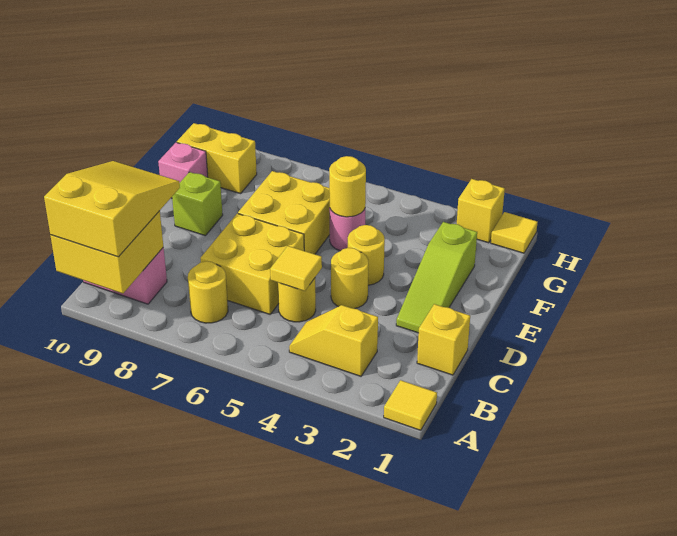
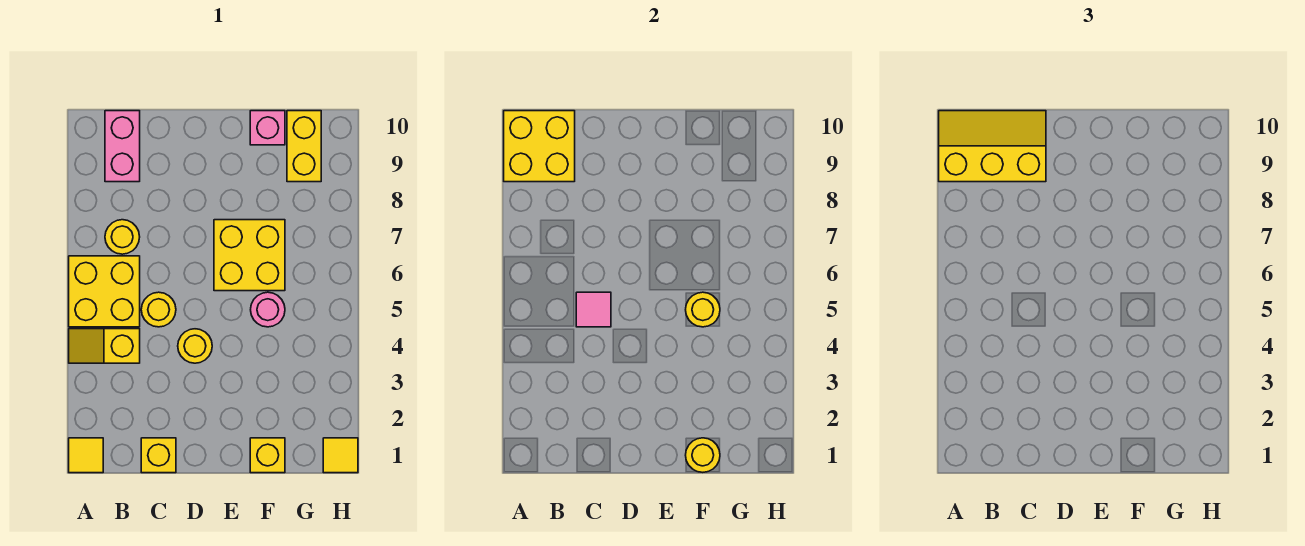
yellow slope A9:C10 level 3 top A -> yellow slope A9:C10 level 3 top 9
yellow slope B3:B4 level 1 top 3 -> yellow slope A4:B4 level 1 top B
yellow tile C5 level 2 -> pink tile C5 level 2
yellow brick C6:D7 level 1 -> yellow brick A5:B6 level 1
lime slope D2:F2 level 1 top F -> none
yellow round brick E4 level 1 -> yellow round brick F1 level 2
lime brick E9 level 1 -> none
yellow brick H2 level 1 -> yellow brick F1 level 1

